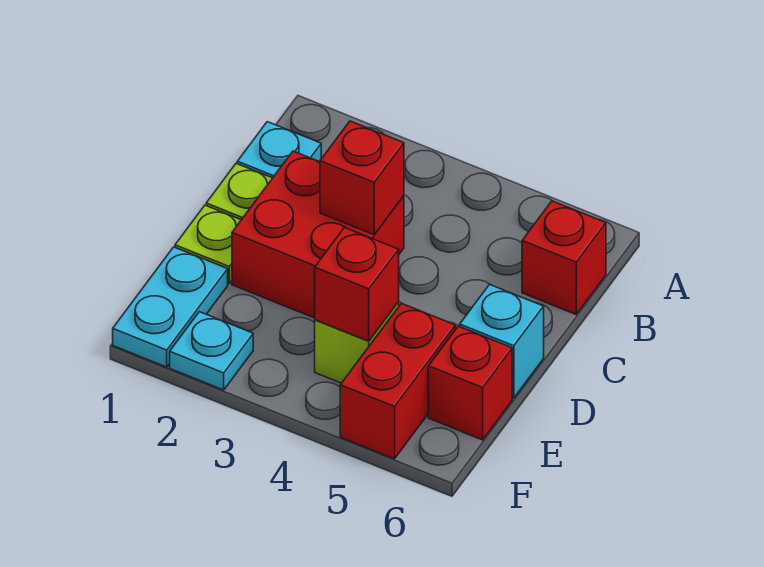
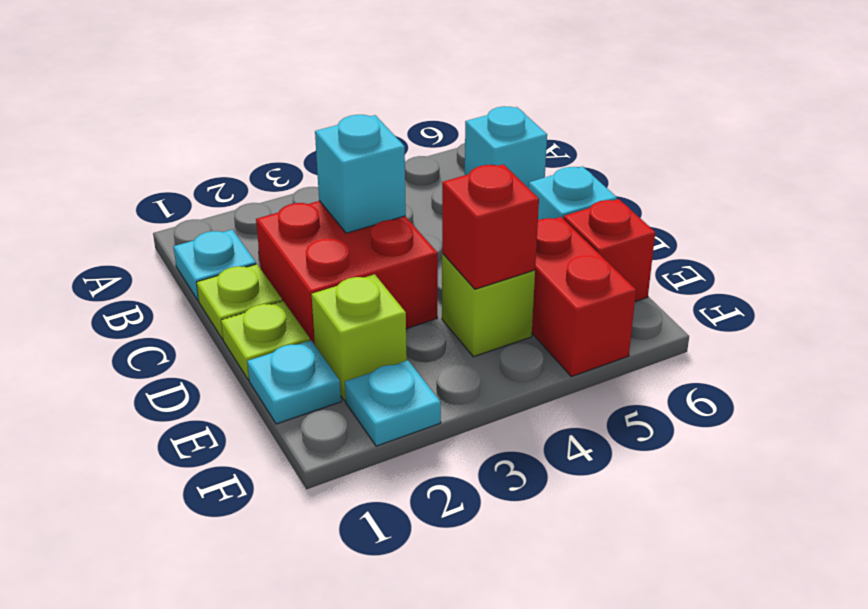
red brick B6 level 1 -> cyan brick B6 level 1
red brick C3 level 2 -> cyan brick C3 level 2
cyan plate E1:F1 level 1 -> cyan plate E1 level 1
none -> lime brick E2 level 1

